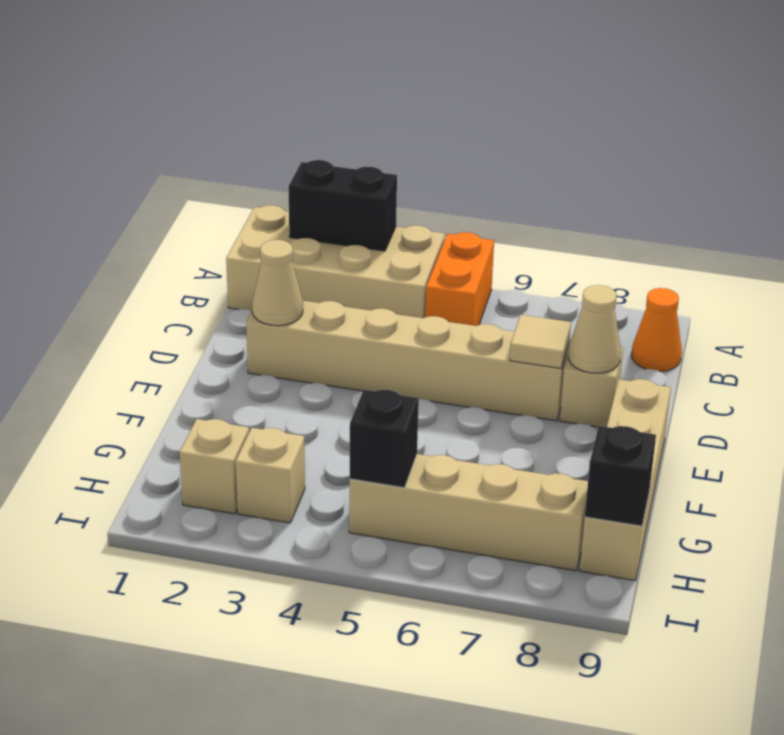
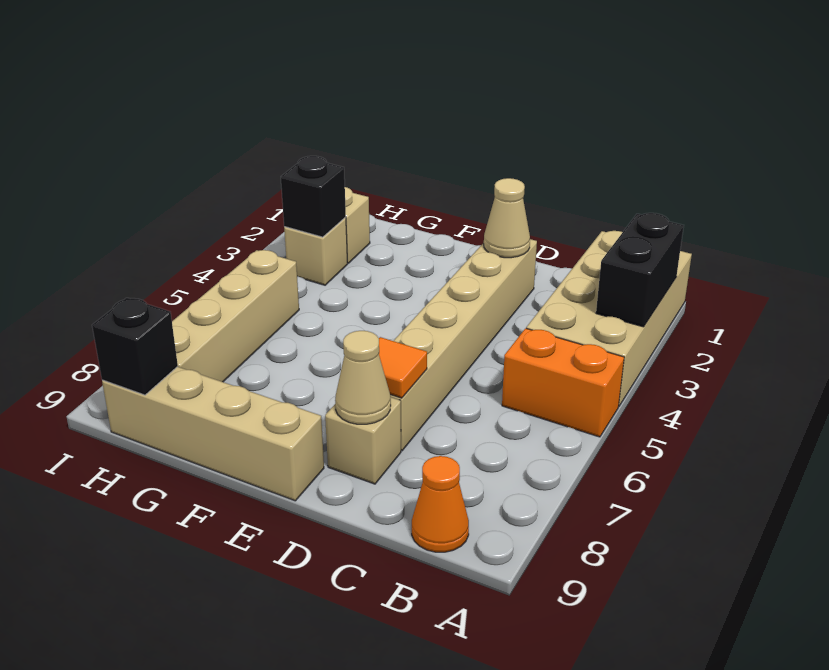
tan tile D7 level 2 -> orange tile D7 level 2
black brick H5 level 2 -> black brick H3 level 2

